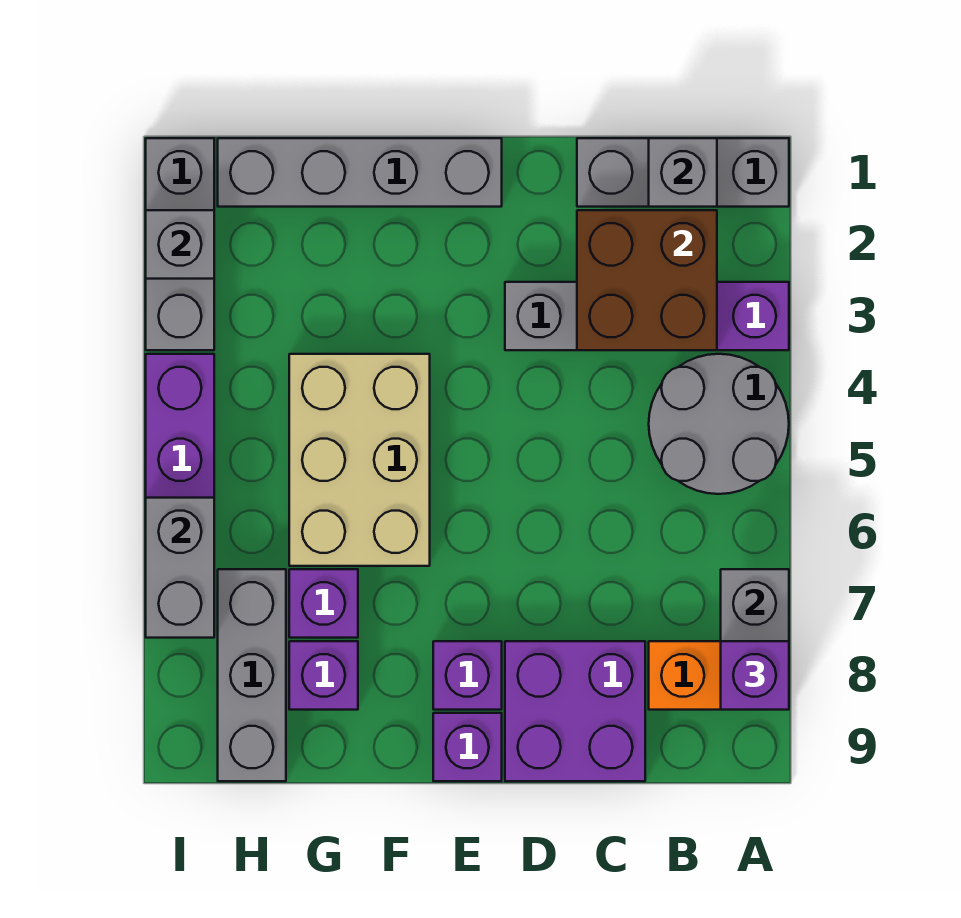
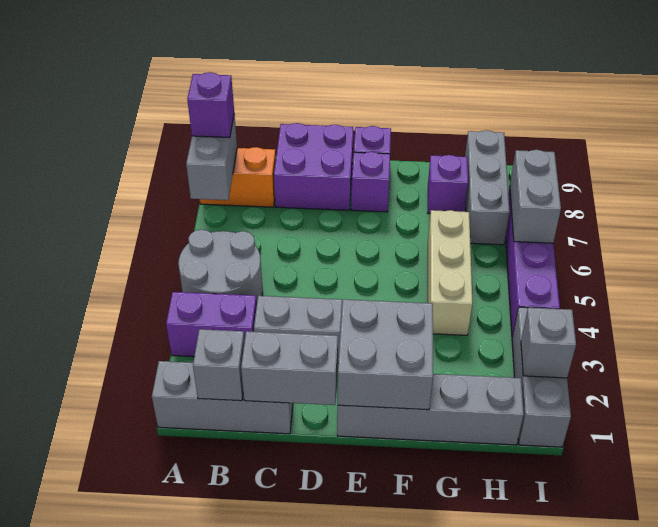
brown brick B2:C3 level 2 -> none
none -> grey brick C1:D1 level 2
none -> grey brick E1:F2 level 2
tan brick F4:G6 level 1 -> tan brick G4:G6 level 1
purple brick G7 level 1 -> none

